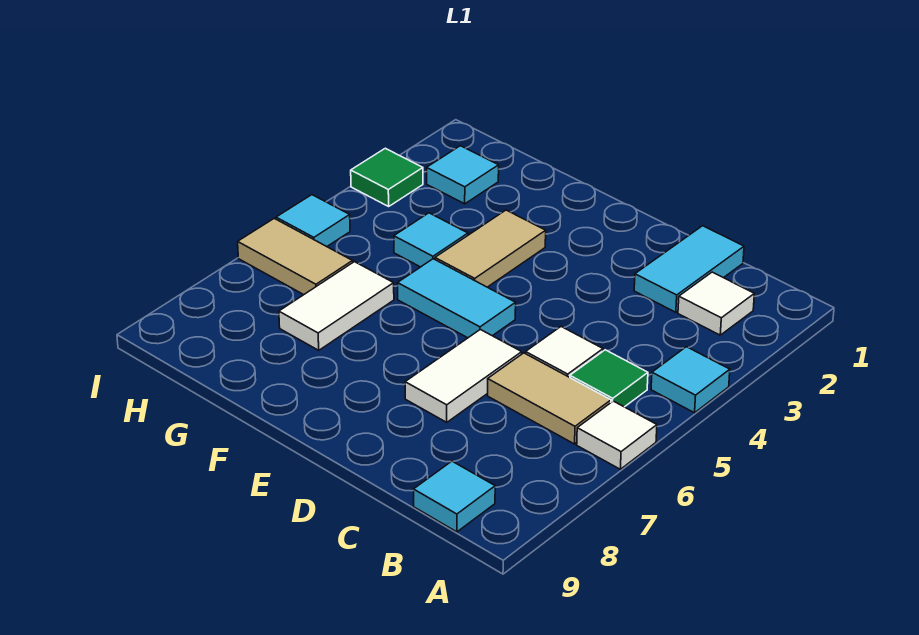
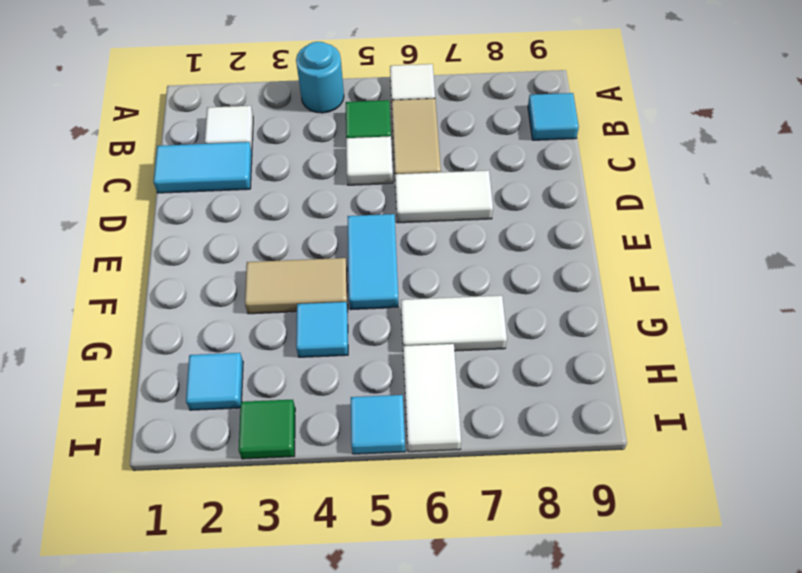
cyan tile A4 level 1 -> cyan round brick A4 level 1
tan tile H6:I6 level 1 -> white tile H6:I6 level 1

